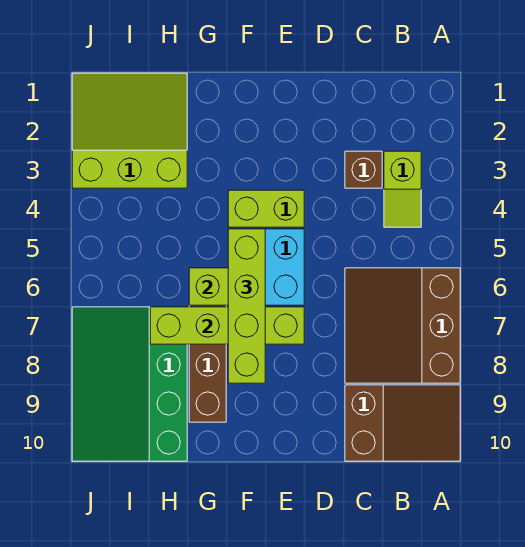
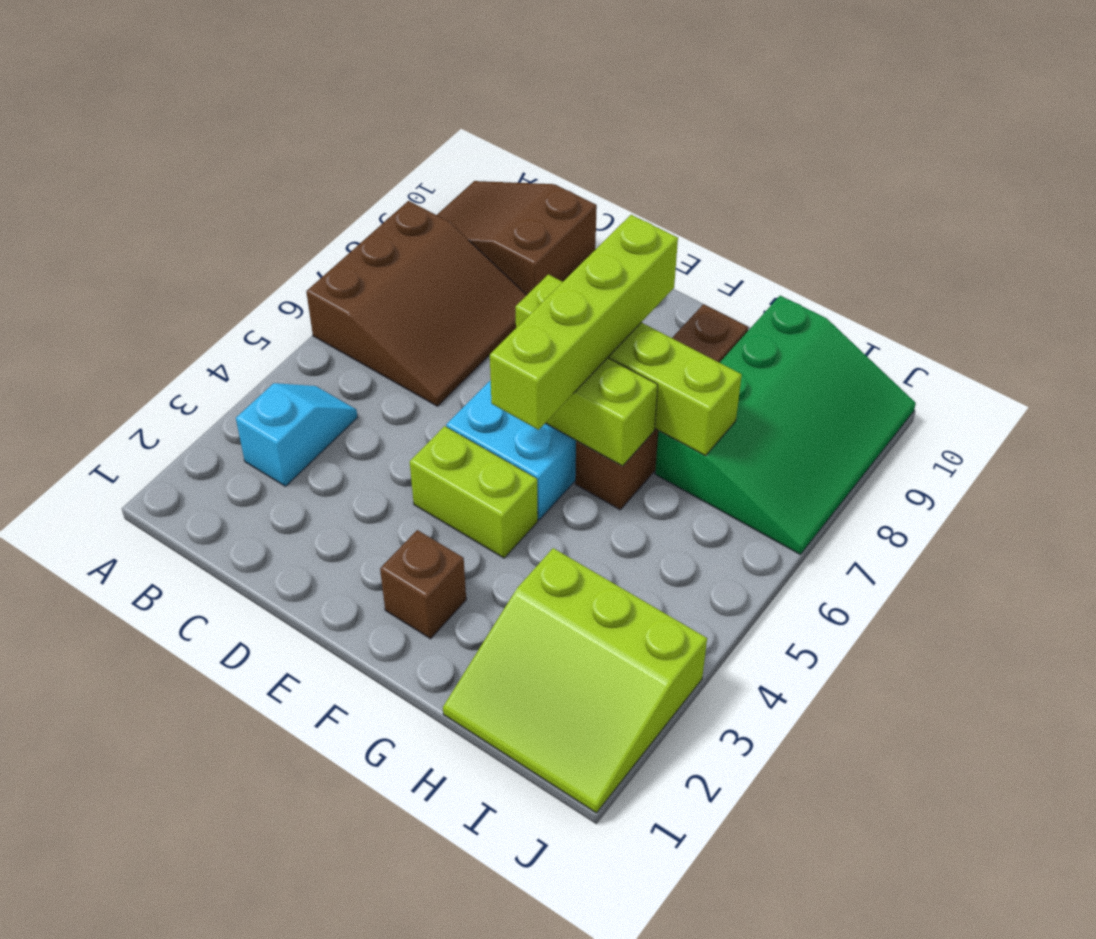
lime slope B3:B4 level 1 top 3 -> cyan slope B3:B4 level 1 top 3
brown brick C3 level 1 -> brown brick F2 level 1

